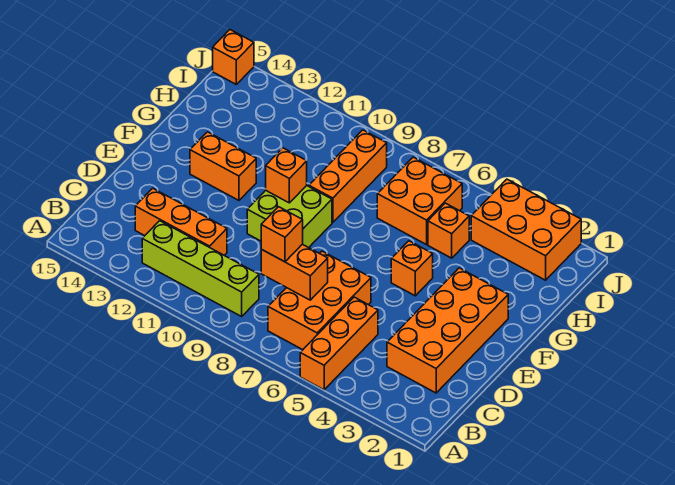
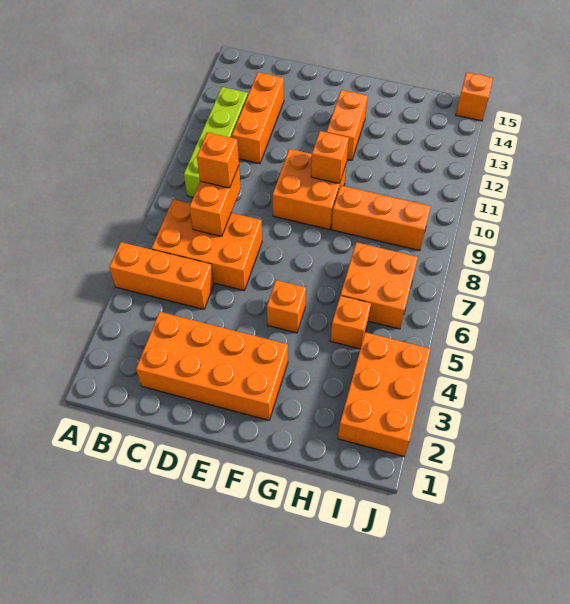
lime brick E9:F10 level 1 -> orange brick E9:F10 level 1

